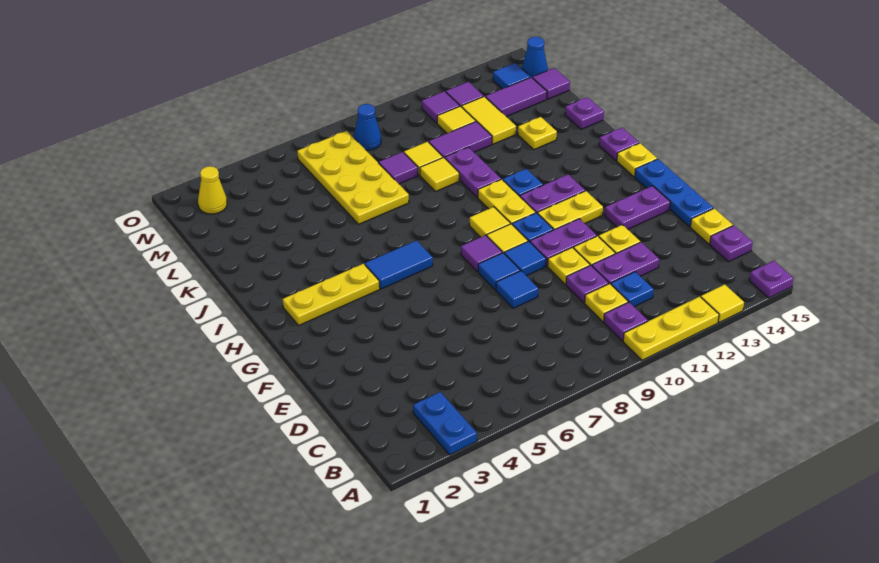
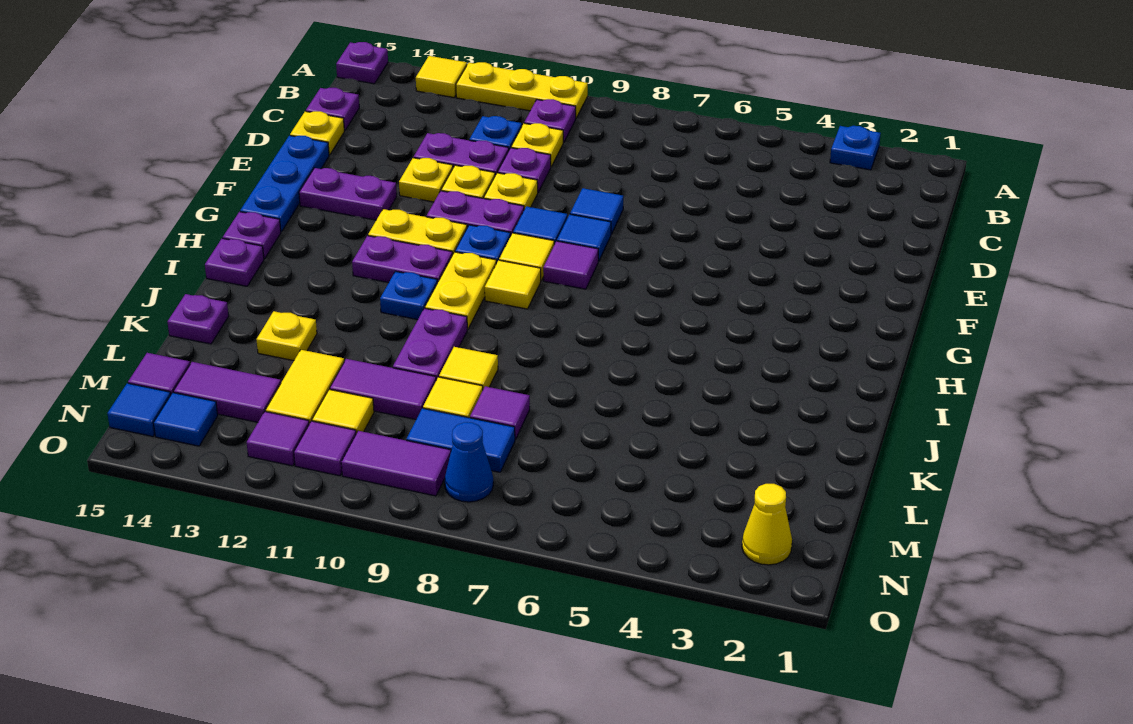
blue plate A3:B3 level 1 -> blue plate A3 level 1
yellow plate H2:H4 level 1 -> none
blue tile H5:H6 level 1 -> blue tile M8:M9 level 1
yellow plate H15 level 1 -> purple plate H15 level 1
yellow plate K6:N7 level 1 -> none
none -> purple tile N9:N10 level 1
blue cone N15 level 1 -> blue tile N15 level 1

